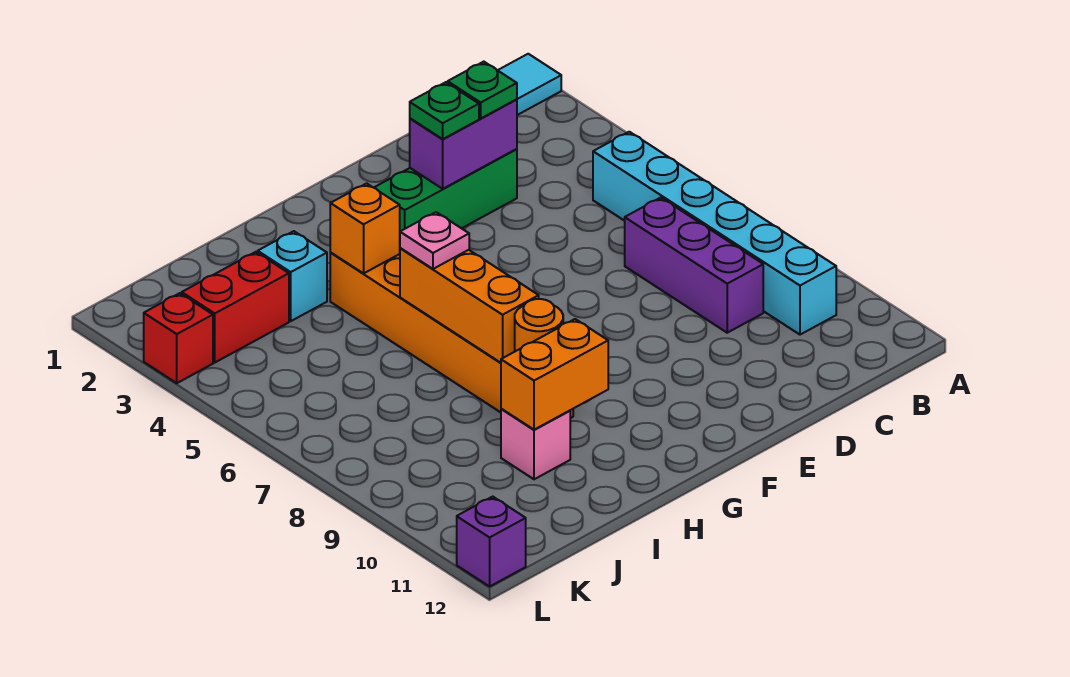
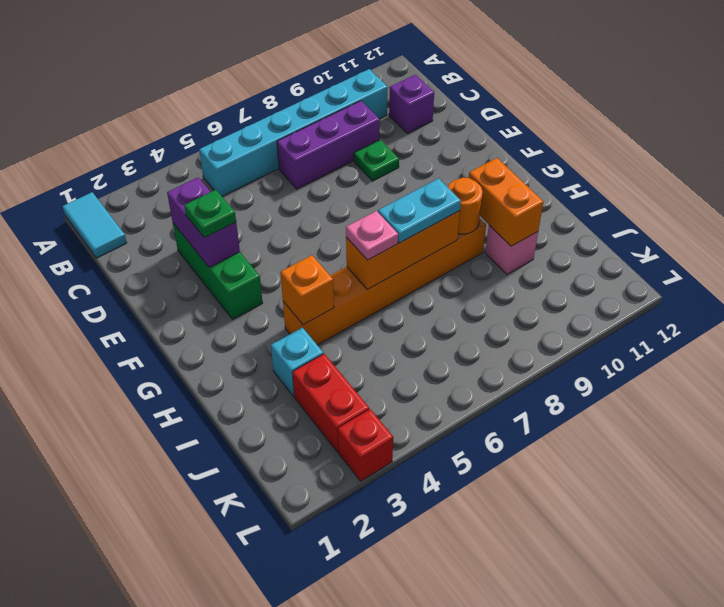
green plate D3 level 3 -> green plate D9 level 1
none -> cyan plate H7:H8 level 3
purple brick L12 level 1 -> purple brick C11 level 1

